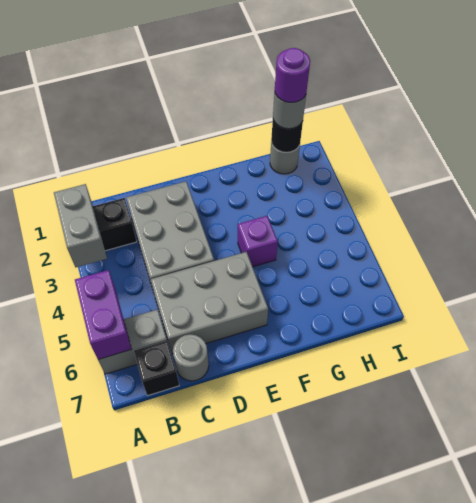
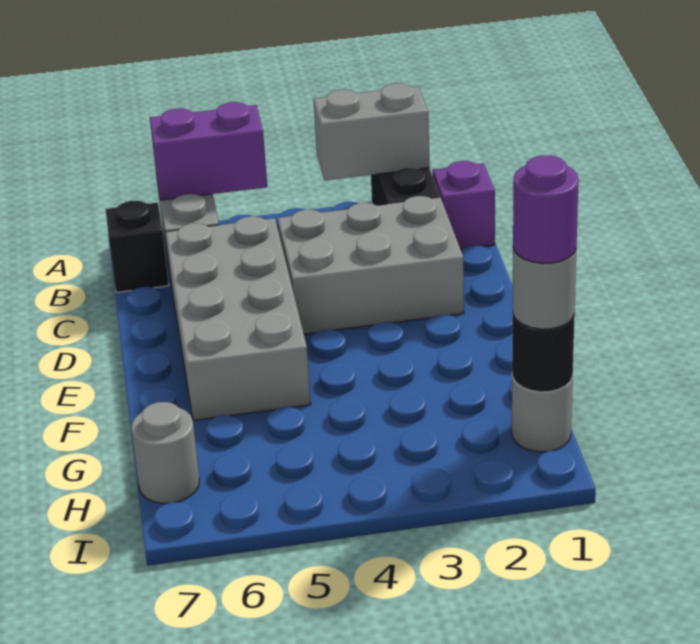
grey brick C5:E6 level 1 -> grey brick C5:F6 level 1
grey round brick C7 level 1 -> grey round brick H7 level 1
purple brick F4 level 1 -> purple brick B1 level 1

